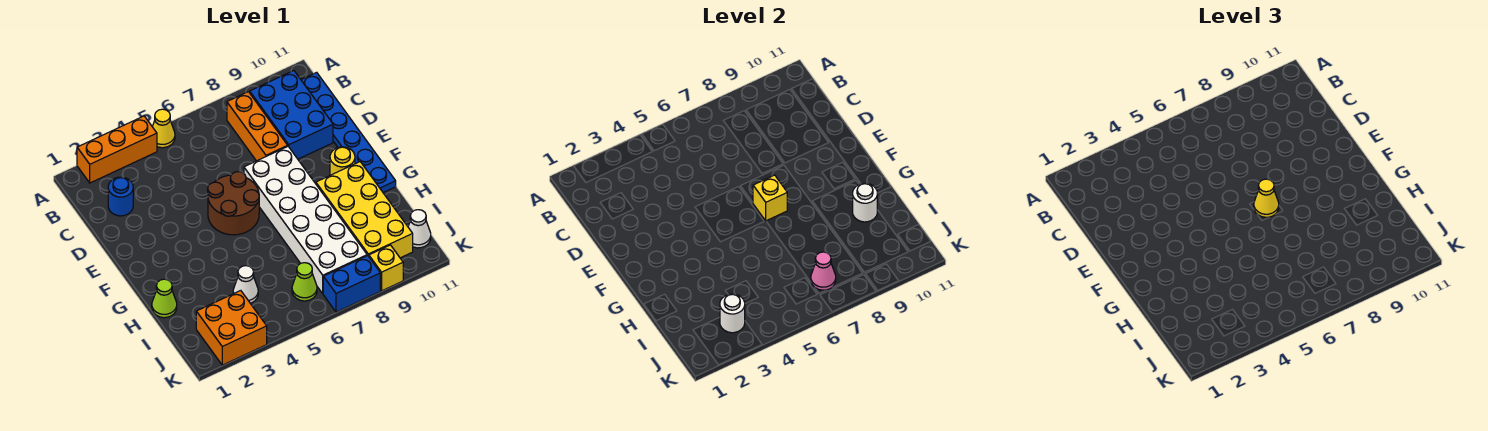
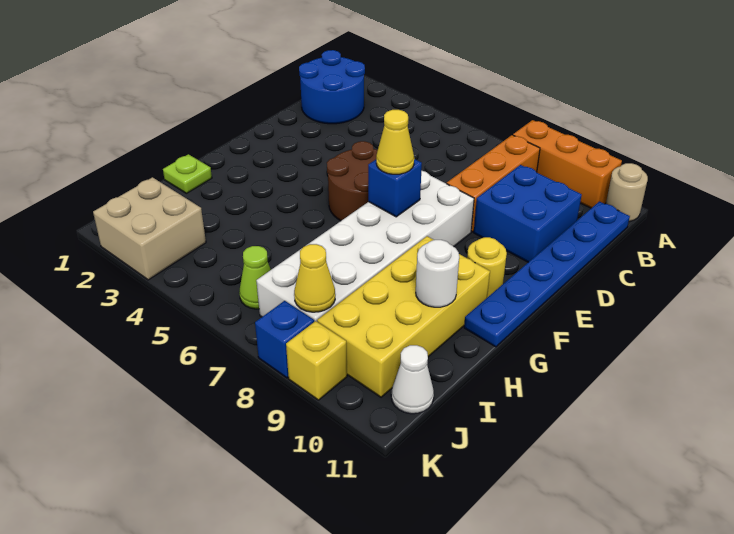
orange brick A2:A4 level 1 -> orange brick A8:A10 level 1
yellow cone A5 level 1 -> yellow cone J8 level 2
none -> tan round brick A11 level 1
blue brick B9:D10 level 1 -> blue brick C9:D10 level 1
blue round brick C2 level 1 -> blue round brick B1:C2 level 1
yellow brick F7 level 2 -> blue brick F7 level 2
lime cone H1 level 1 -> lime plate H1 level 1
white cone I4 level 1 -> none
orange brick J2:K3 level 1 -> tan brick J2:K3 level 1
white round brick J3 level 2 -> none
pink cone J7 level 2 -> none
blue brick K7:K8 level 1 -> blue brick K8 level 1

